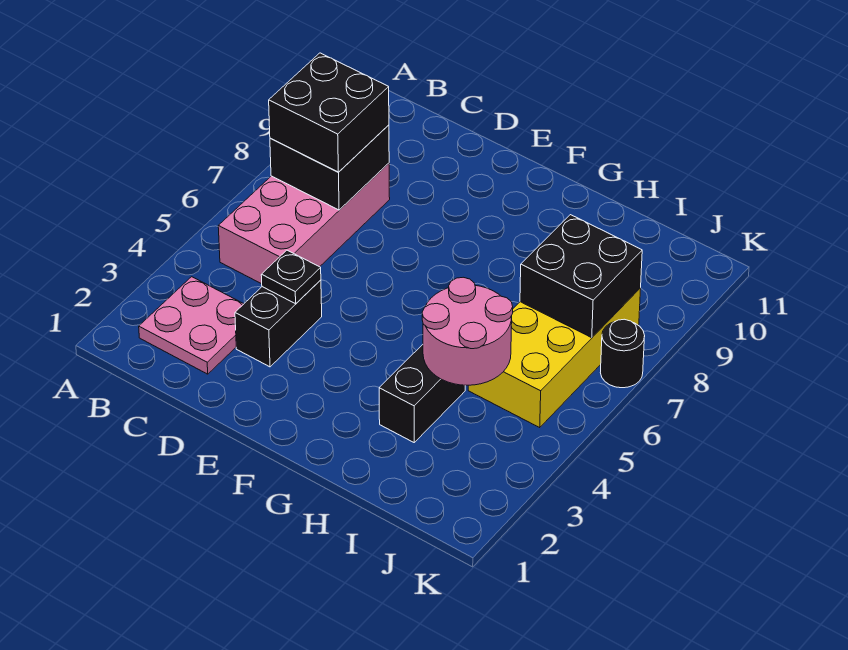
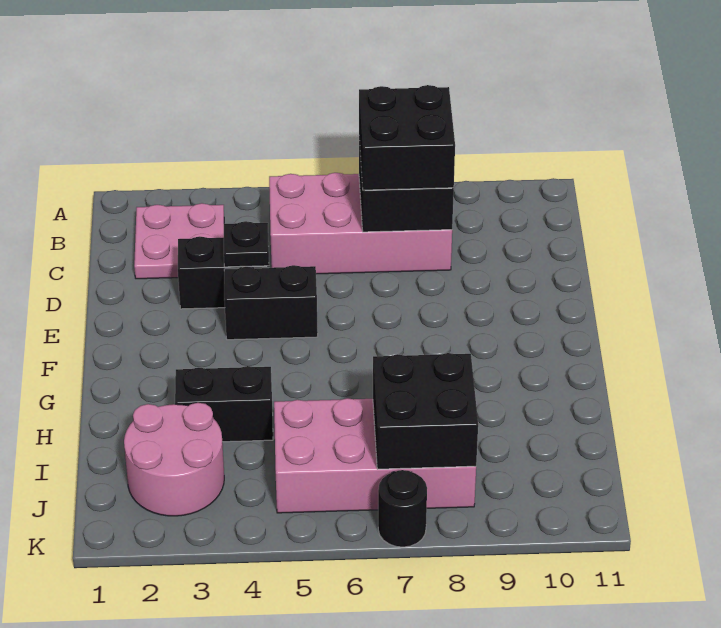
none -> black brick E4:E5 level 1
pink round brick H4:I5 level 2 -> pink round brick I2:J3 level 1
yellow brick I5:J8 level 1 -> pink brick I5:J8 level 1

